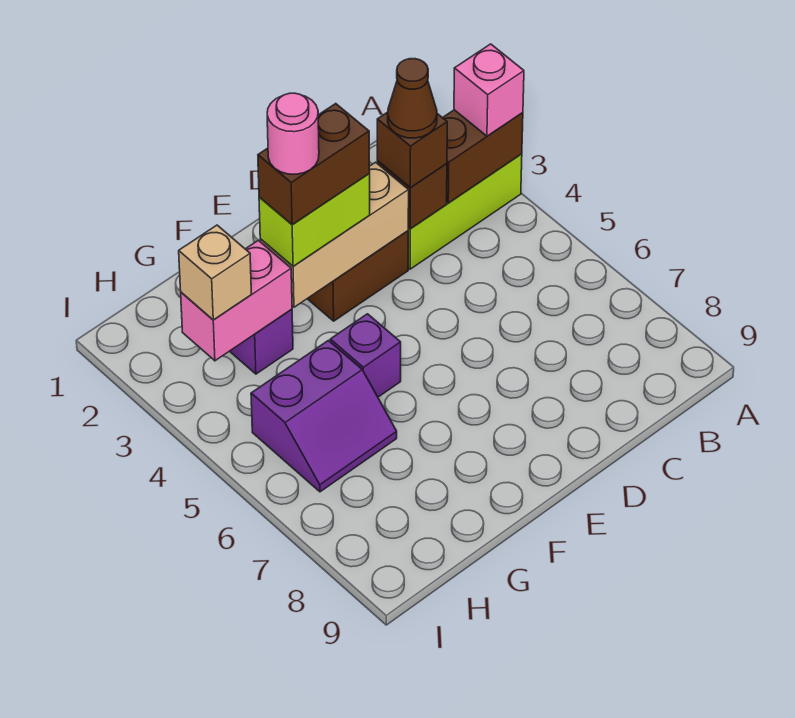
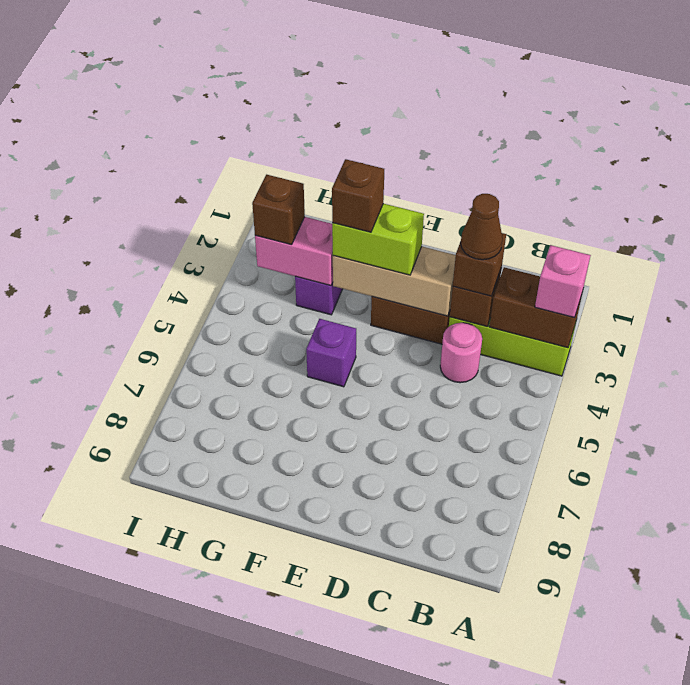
brown brick E3:F3 level 4 -> brown brick F3 level 4
pink round brick F3 level 5 -> pink round brick C4 level 1
purple slope G5:H6 level 1 top 5 -> none
tan brick H3 level 3 -> brown brick H3 level 3

